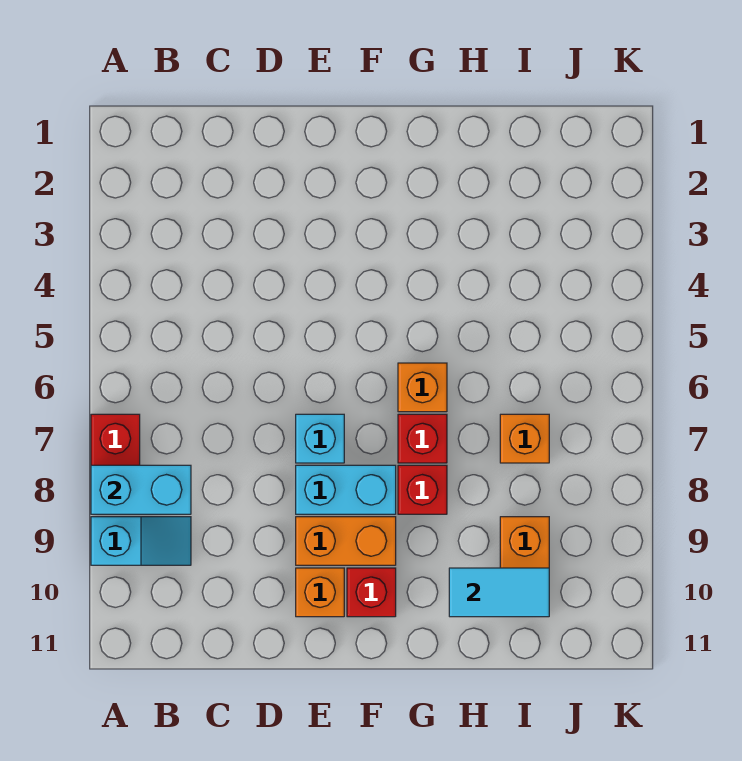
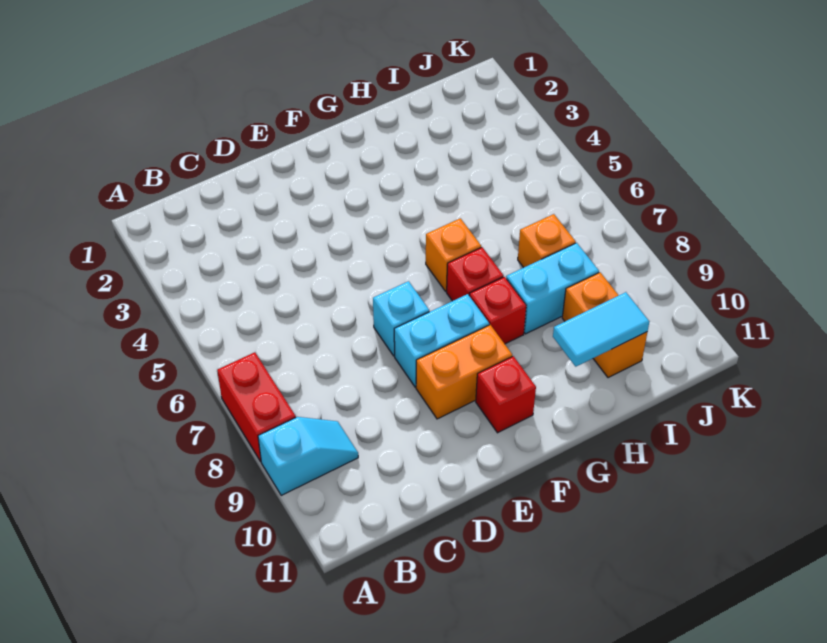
cyan brick A8:B8 level 2 -> cyan brick H8:I8 level 1
orange brick E10 level 1 -> none

